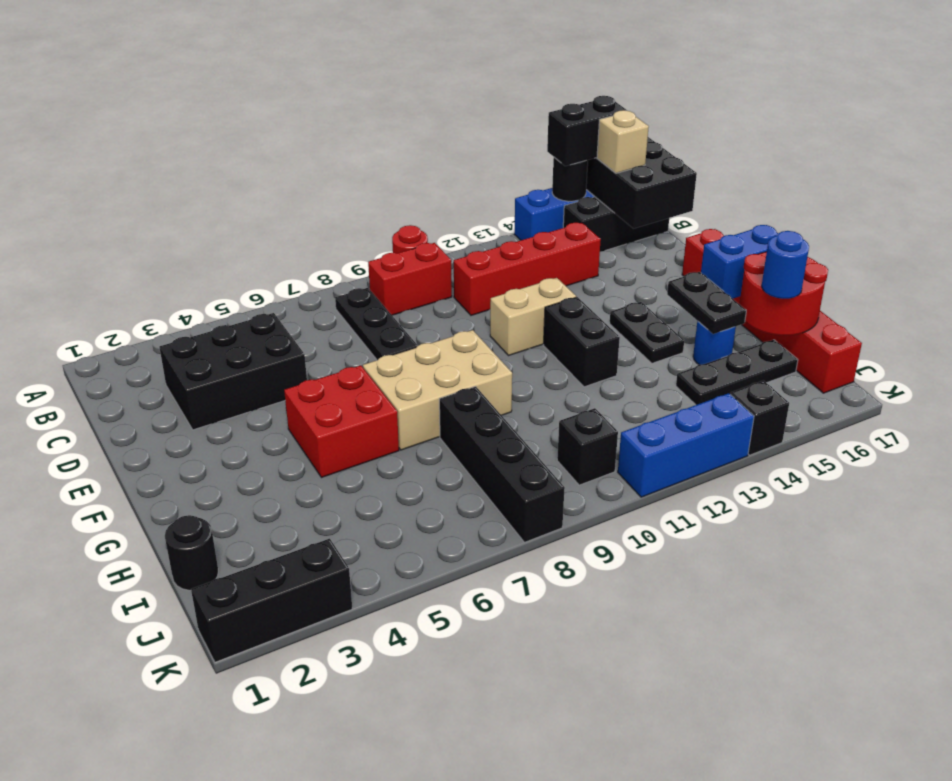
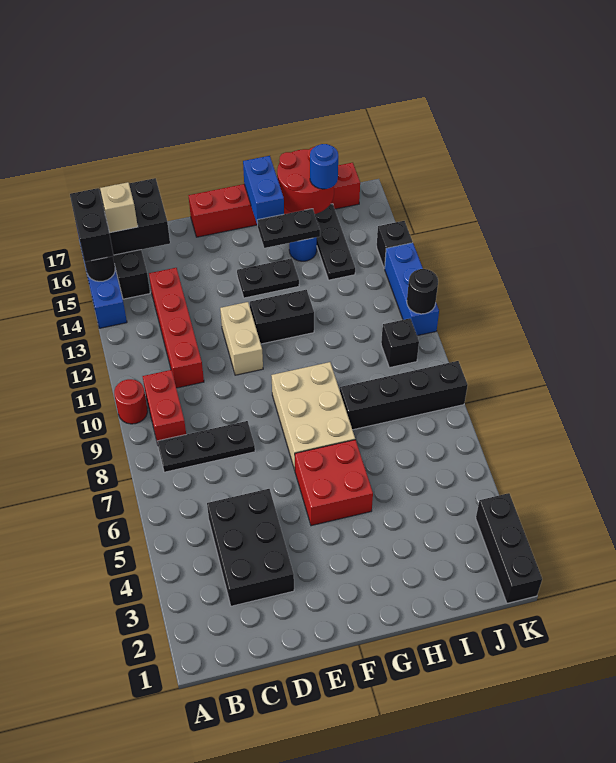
black round brick I1 level 1 -> black round brick K11 level 2

